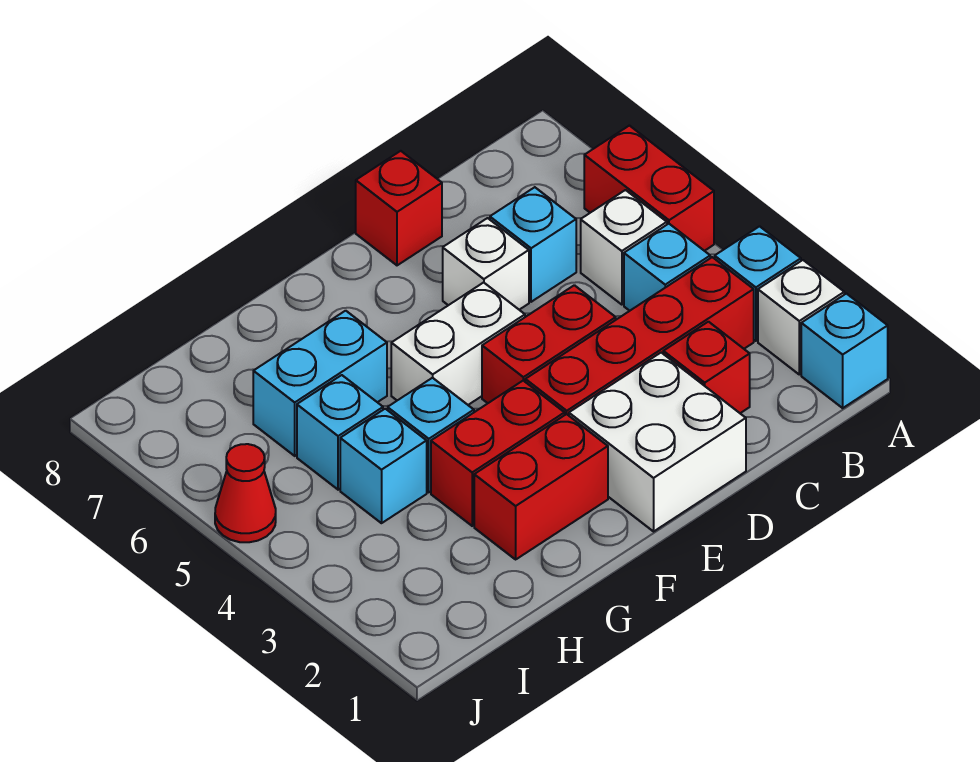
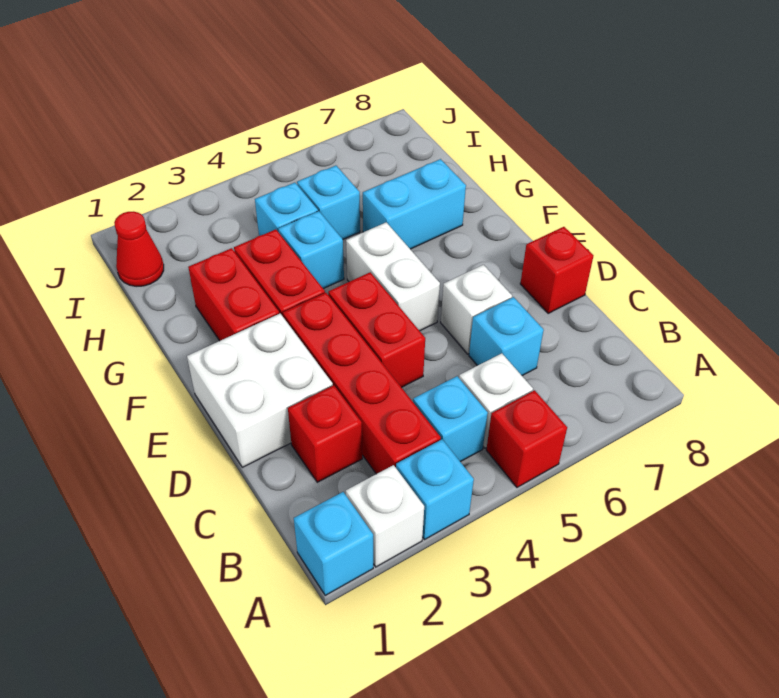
red brick A5:A6 level 1 -> red brick A5 level 1
cyan brick G6:H6 level 1 -> cyan brick G6:G7 level 1
red cone J5 level 1 -> red cone I1 level 1

